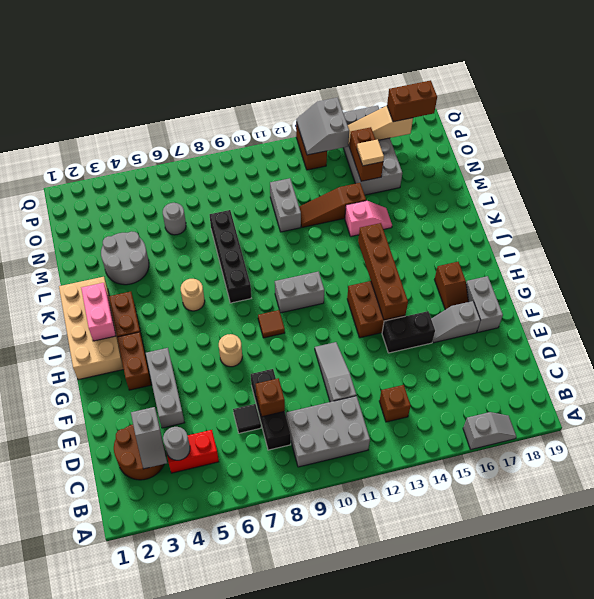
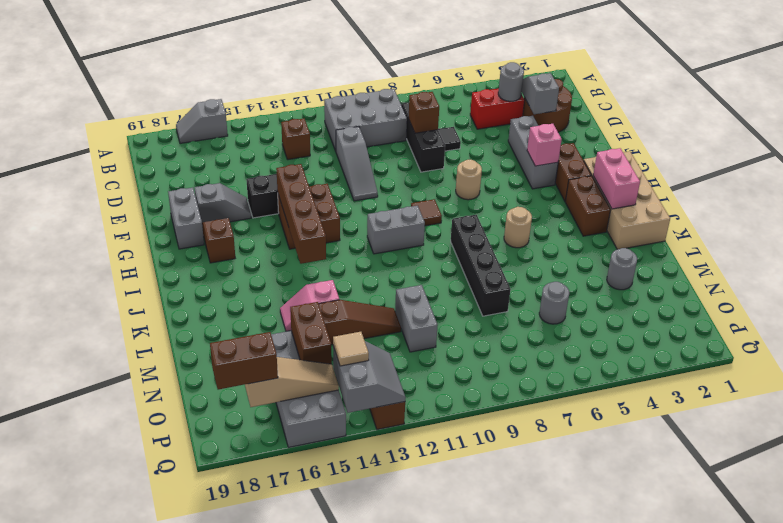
none -> pink brick G4 level 2
grey round brick L3:M4 level 1 -> grey round brick M3 level 1
tan tile N15 level 3 -> tan tile P14 level 3

